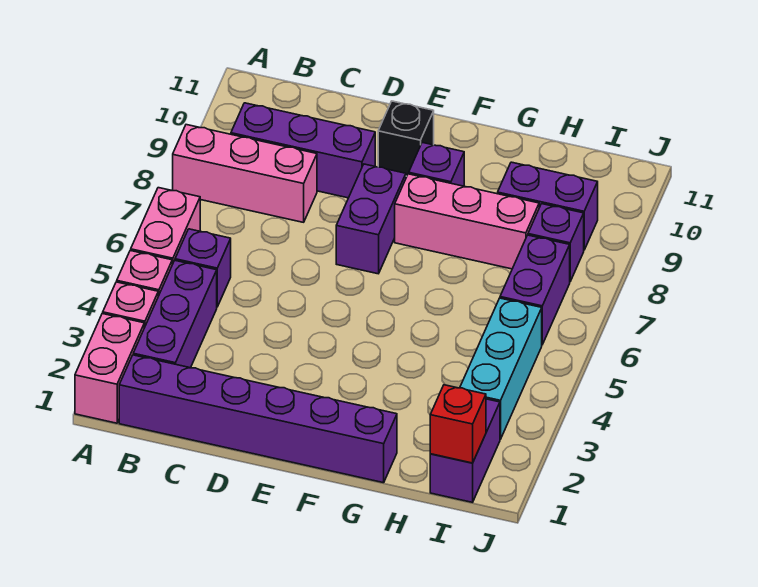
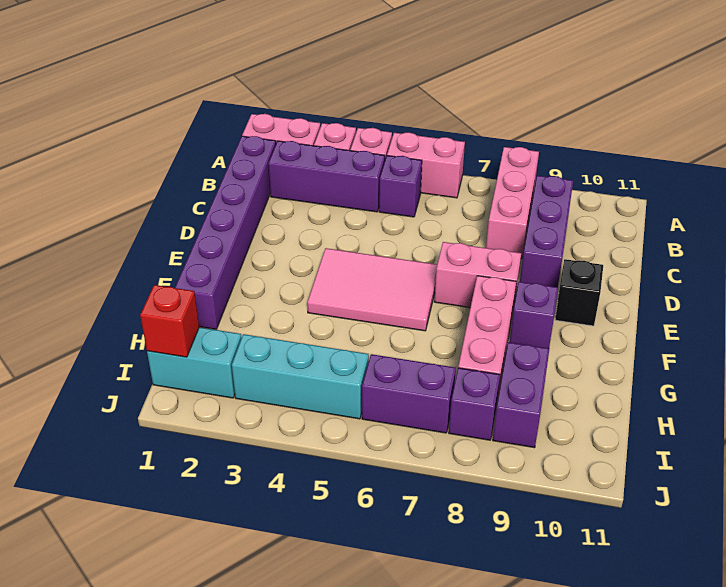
none -> pink tile E4:F6 level 1
purple brick E7:E8 level 1 -> pink brick E7:E8 level 1
purple brick I1:I2 level 1 -> cyan brick I1:I2 level 1

